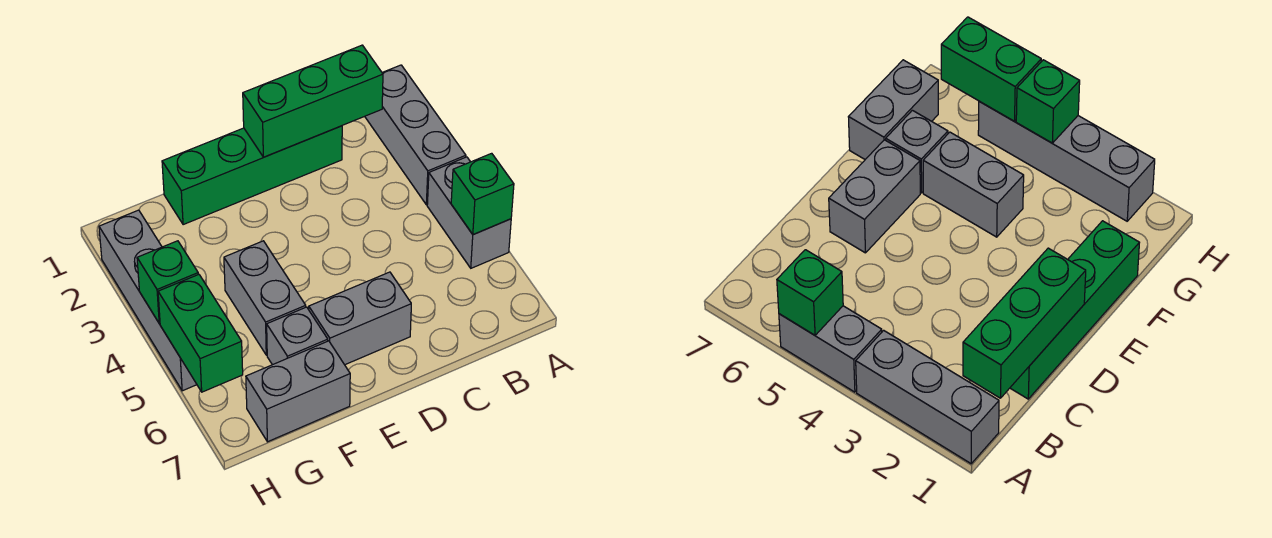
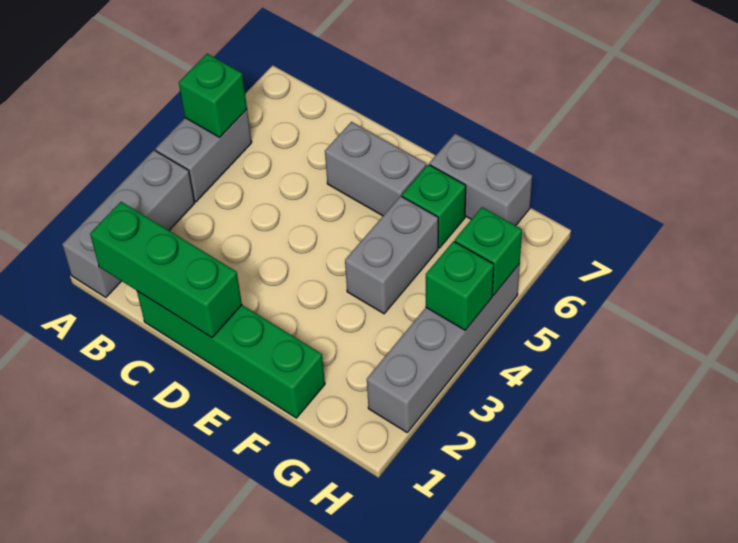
grey brick F6 level 1 -> green brick F6 level 1
green brick H5:H6 level 2 -> green brick H5 level 2

